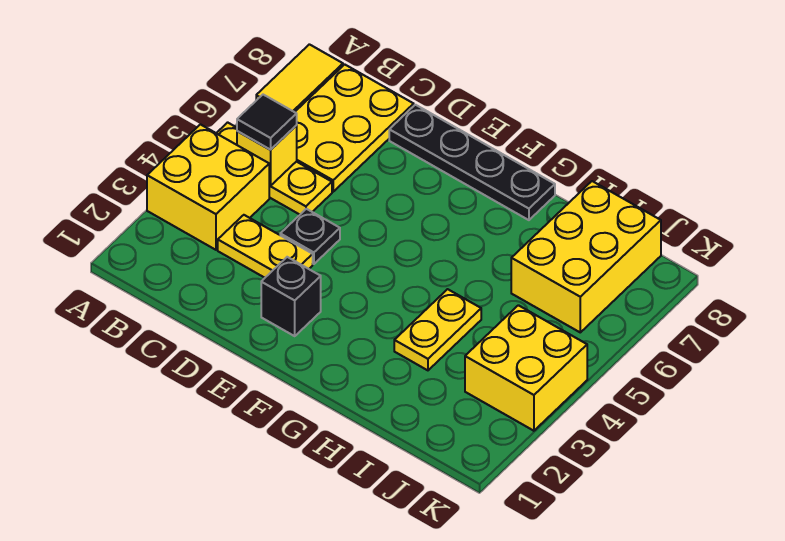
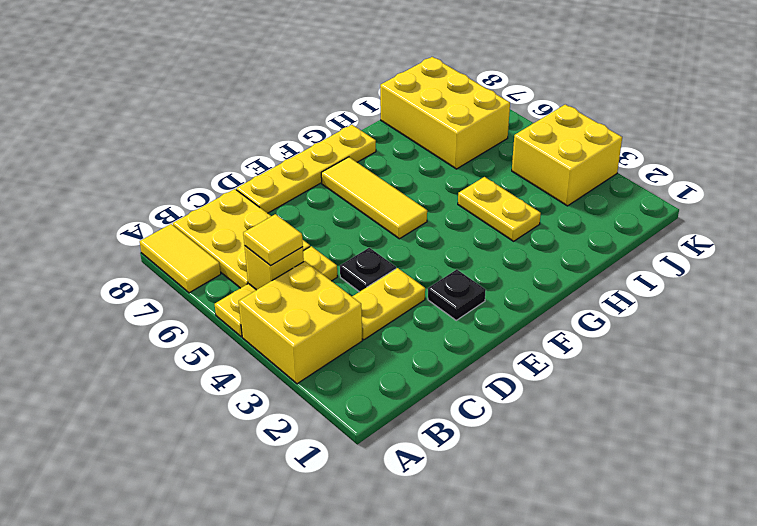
black tile B5 level 3 -> yellow tile B5 level 3
black plate D8:G8 level 1 -> yellow plate D8:G8 level 1
black brick E2 level 1 -> black plate E2 level 1
none -> yellow tile F5:F7 level 1

